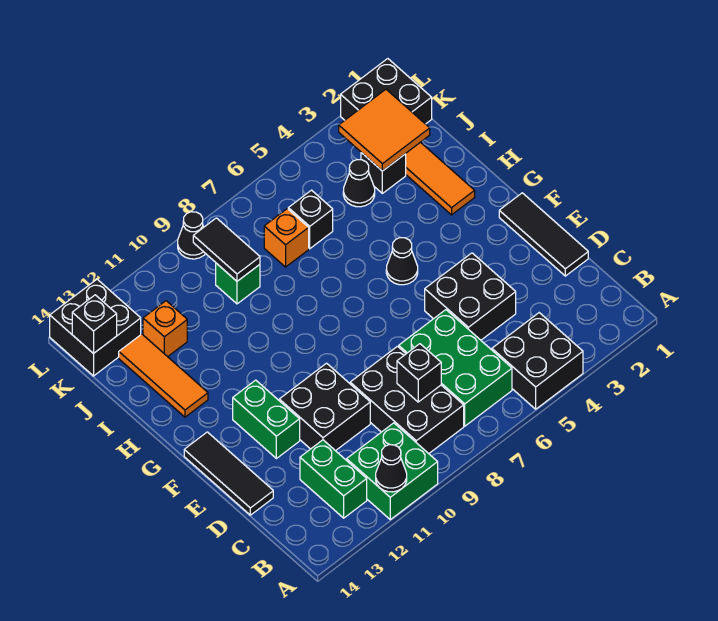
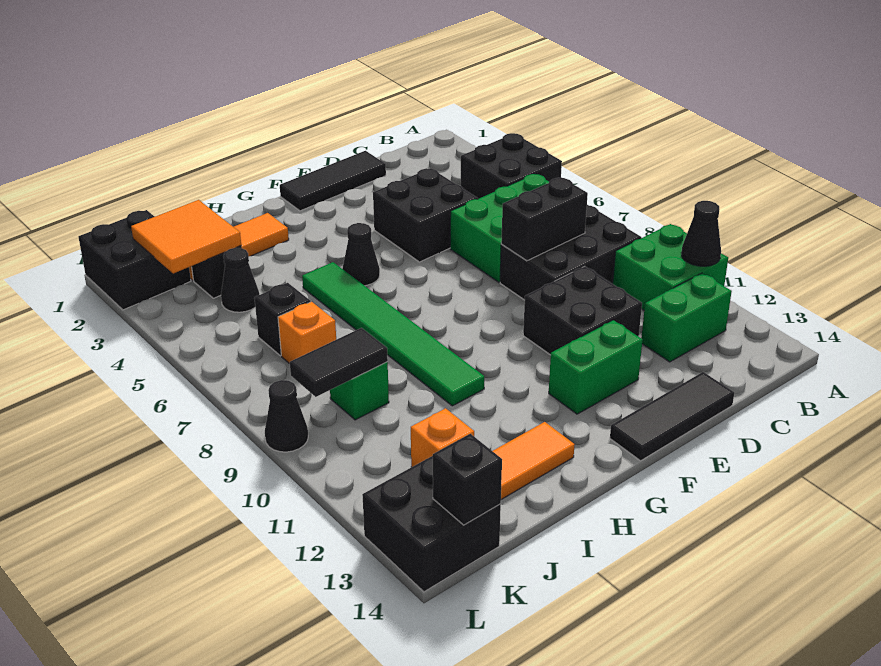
black brick C8 level 2 -> black brick C8:D8 level 2
none -> green tile H5:H10 level 1

